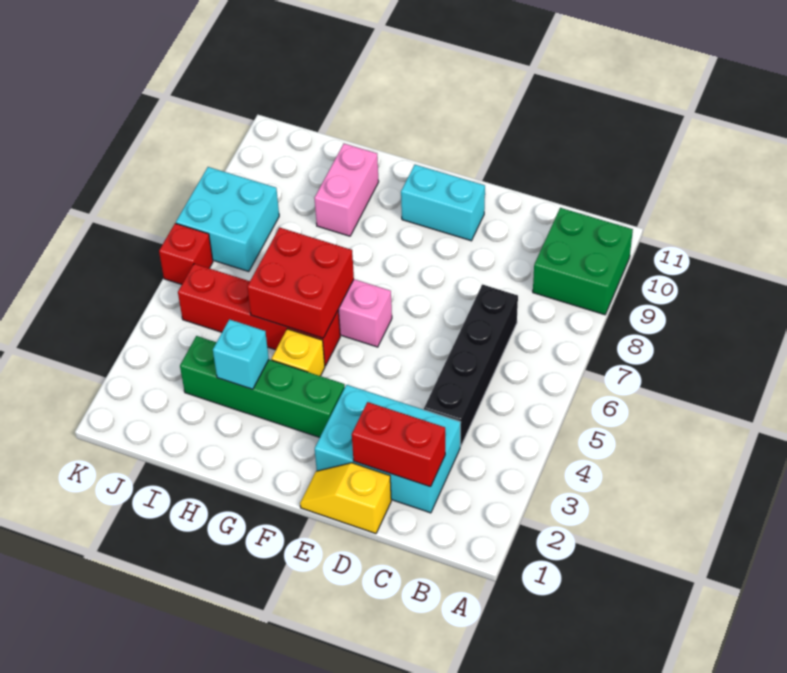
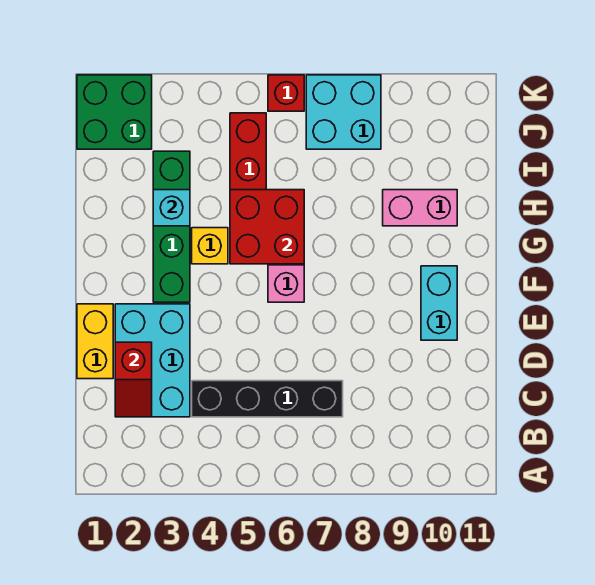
green brick A9:B10 level 1 -> green brick J1:K2 level 1
red brick C2:D2 level 2 -> red slope C2:D2 level 2 top D
yellow slope D1:E1 level 1 top D -> yellow brick D1:E1 level 1

